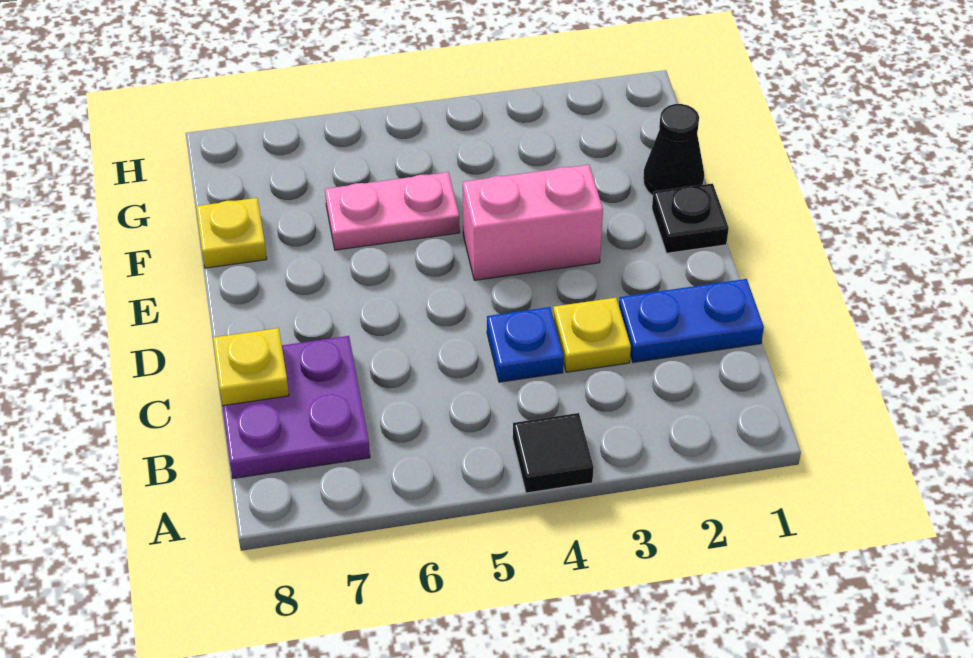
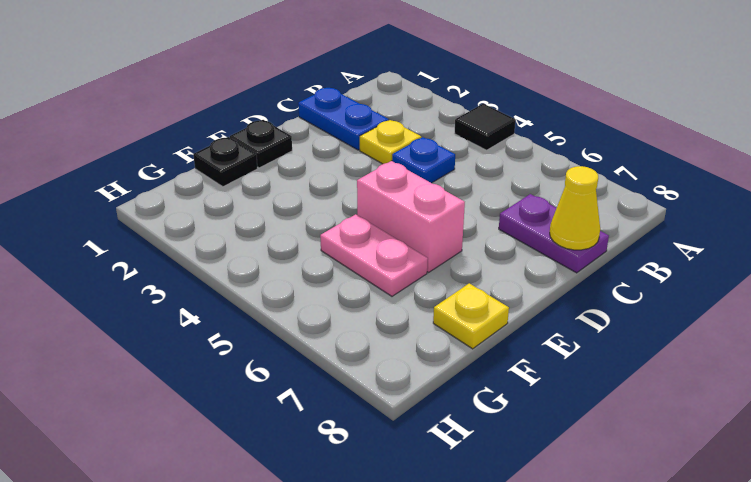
purple plate B7:C8 level 1 -> purple plate C7:C8 level 1
yellow plate C8 level 2 -> yellow cone C8 level 2
pink brick E3:E4 level 1 -> pink brick E5:E6 level 1
black cone F1 level 1 -> black plate F1 level 1

